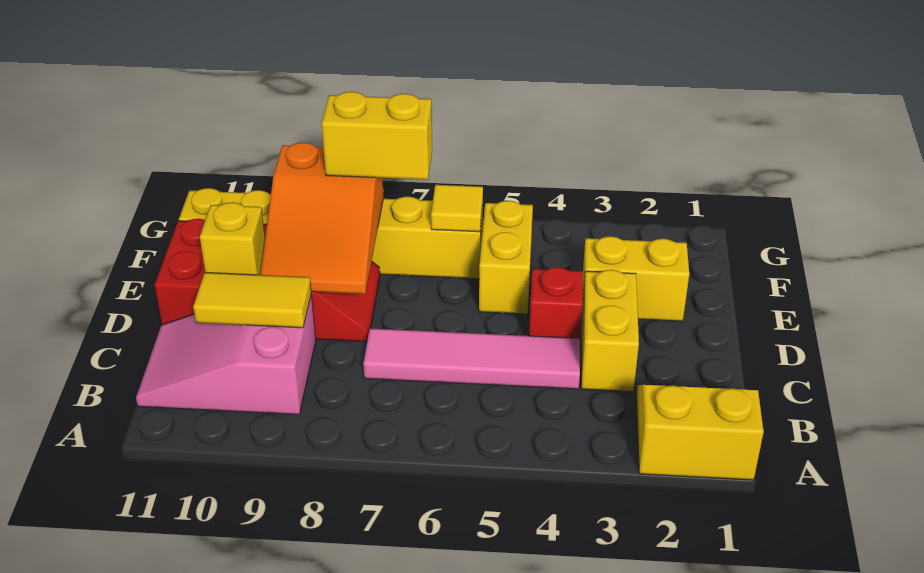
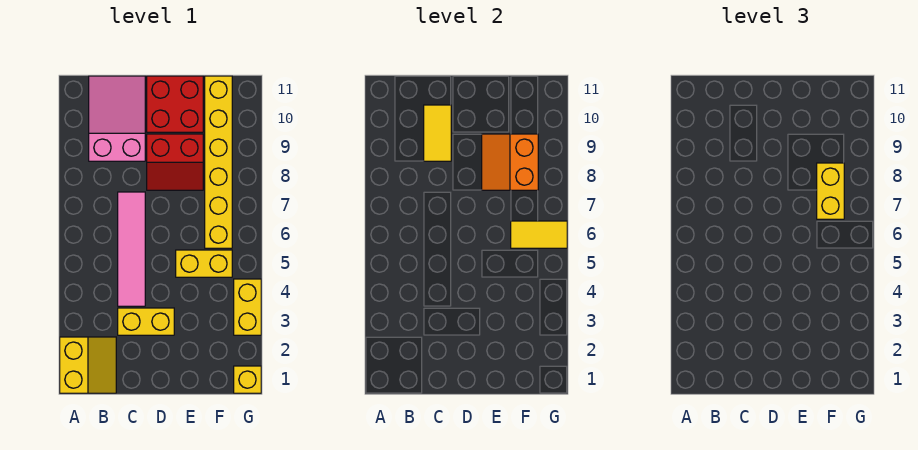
red brick D4 level 1 -> none
orange slope D8:F9 level 2 top F -> orange slope E8:F9 level 2 top F
yellow brick D10 level 2 -> yellow brick G1 level 1
yellow brick E2:E3 level 1 -> yellow brick G3:G4 level 1
yellow tile F6 level 2 -> yellow tile F6:G6 level 2

